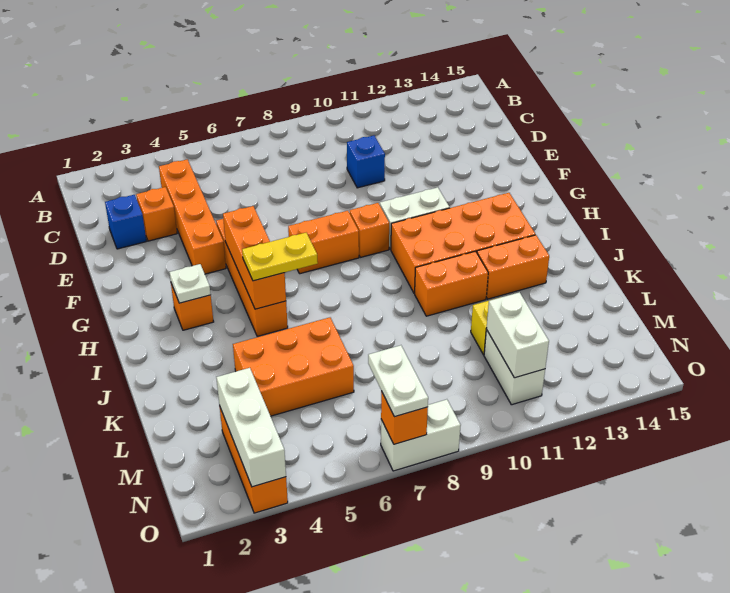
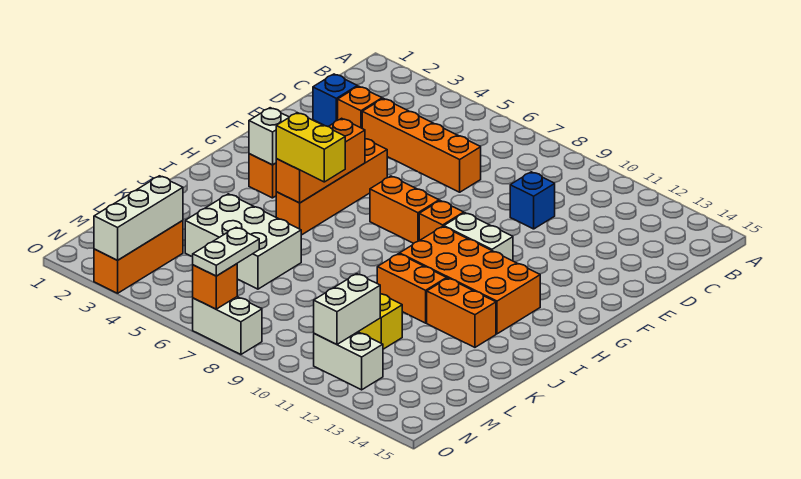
orange brick C4:F4 level 1 -> orange brick D4:D7 level 1
white plate H3 level 2 -> white brick H3 level 2
yellow plate I5:I6 level 3 -> yellow brick I5:I6 level 3
orange brick K4:L6 level 1 -> white brick K4:L6 level 1
white brick M11:N11 level 1 -> white brick N11:N12 level 1

